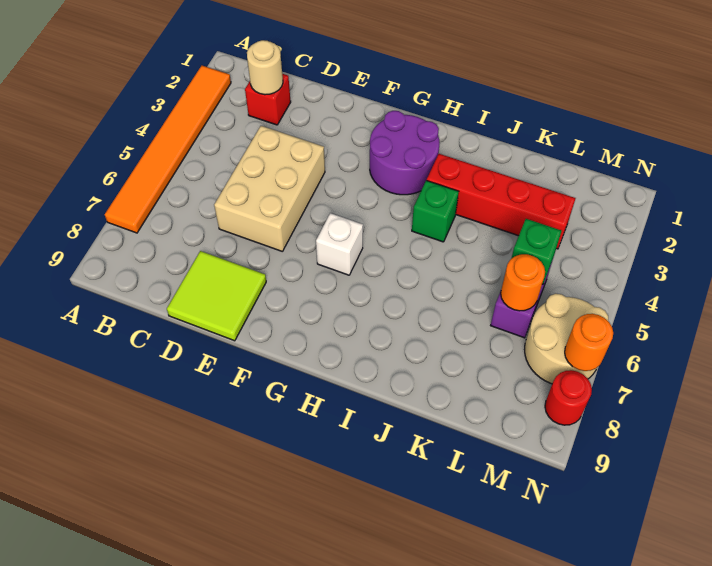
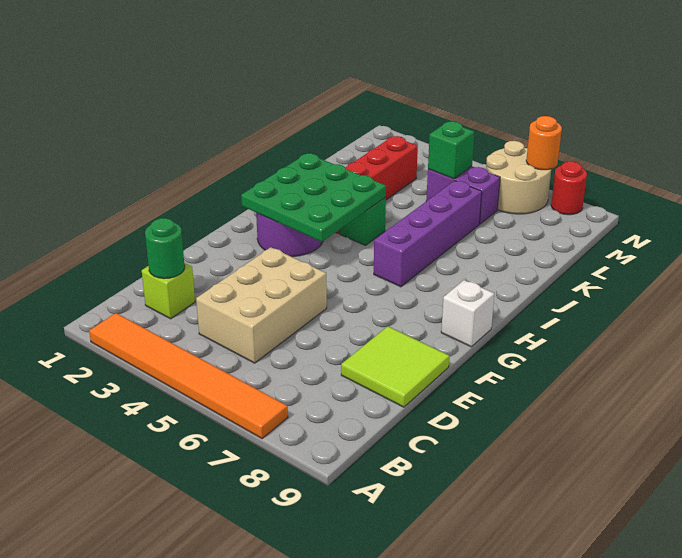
red brick C2 level 1 -> lime brick C2 level 1
tan round brick C2 level 2 -> green round brick C2 level 2
tan brick D4:E6 level 1 -> tan brick C4:E5 level 1
none -> green plate G2:I4 level 2
white brick G6 level 1 -> white brick G9 level 1
none -> purple brick H6:K6 level 1
orange round brick L6 level 2 -> none

